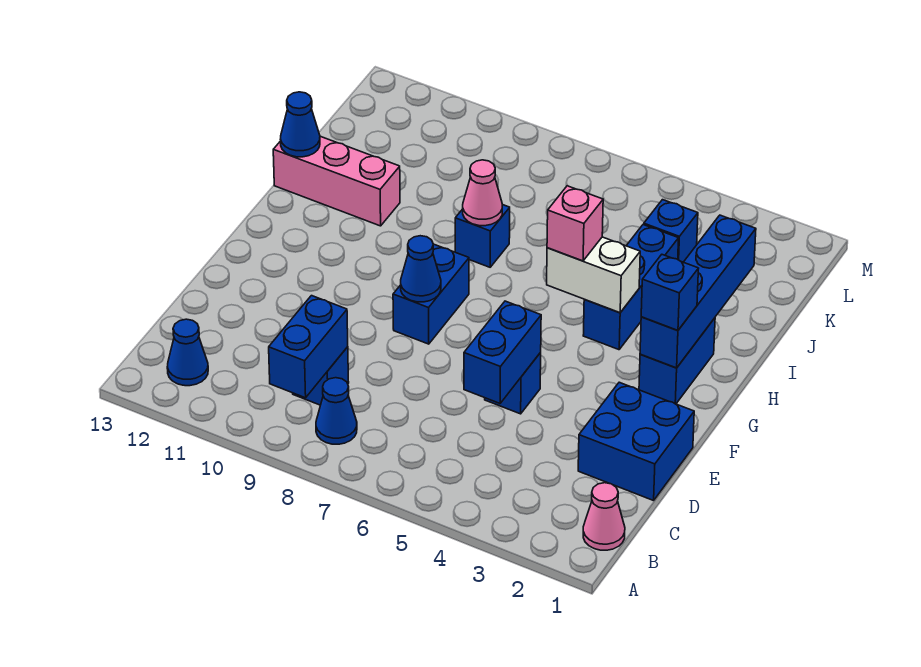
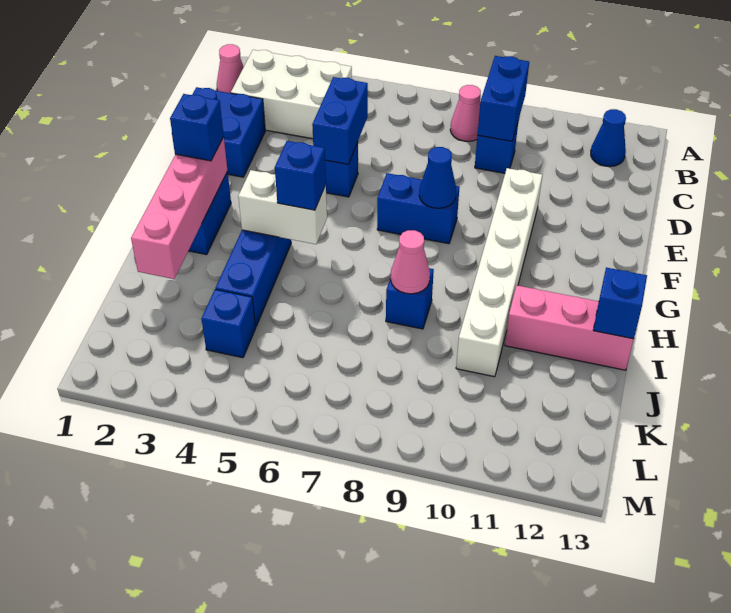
none -> white brick B2:C4 level 1
blue cone B8 level 1 -> pink cone B8 level 1
none -> white brick E10:J10 level 1
blue brick F8:G8 level 1 -> blue brick F7:F8 level 1
blue brick G2:J2 level 2 -> pink brick G2:J2 level 2
pink brick H5 level 3 -> blue brick H5 level 3
blue cone I13 level 2 -> blue brick I13 level 2

